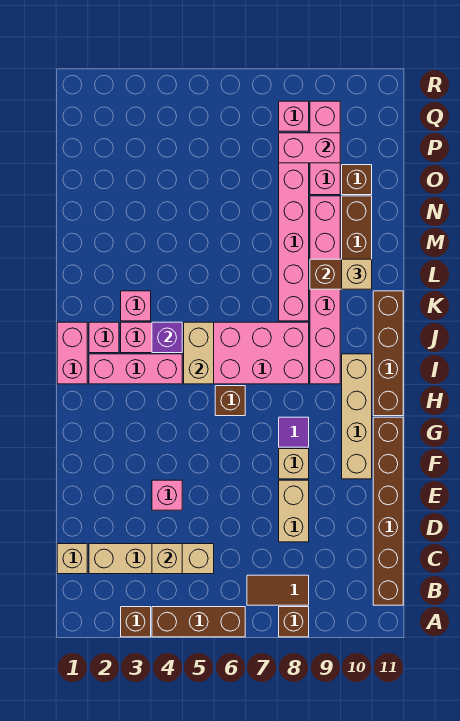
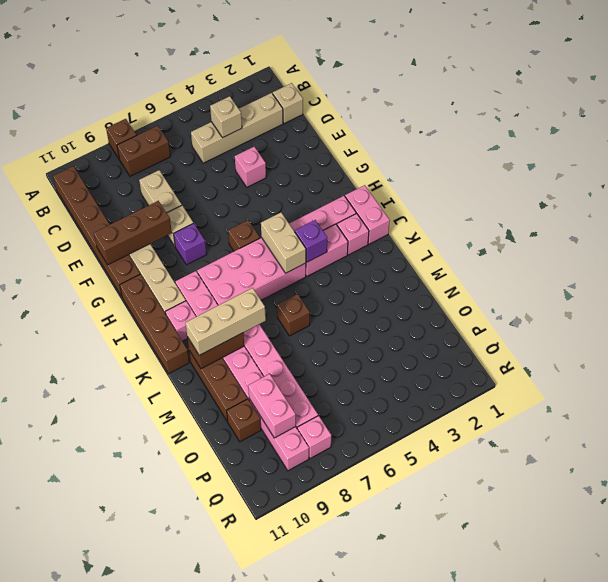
brown brick A3 level 1 -> brown brick L6 level 1
brown brick A4:A6 level 1 -> brown brick F9:F11 level 2
brown tile B7:B8 level 1 -> brown brick B7:B8 level 1
purple tile G8 level 1 -> purple brick G8 level 1
pink brick K3 level 1 -> pink brick J10 level 1
tan brick L10 level 3 -> tan brick L8:L10 level 3
pink brick P8:P9 level 2 -> pink brick O9:P9 level 2

